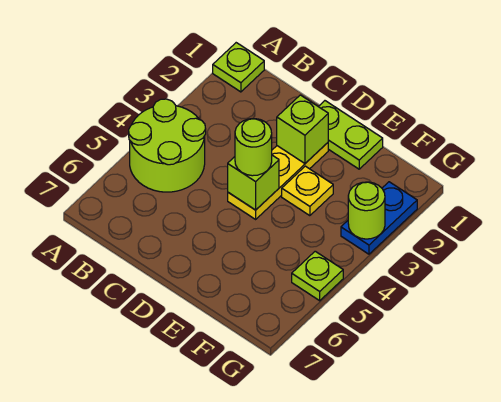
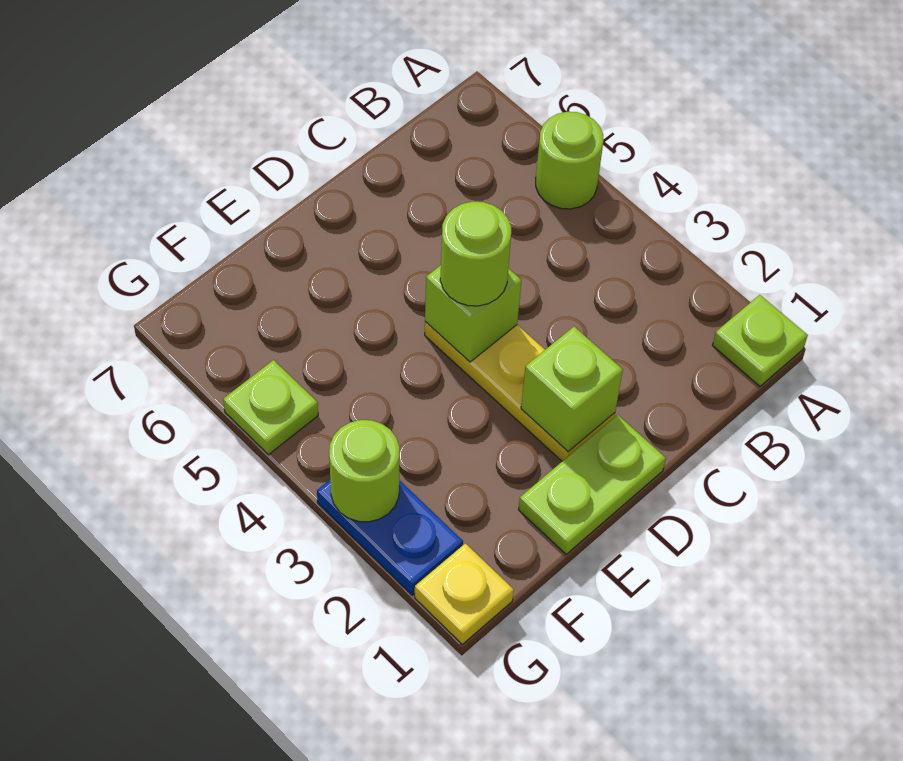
lime round brick A4:B5 level 1 -> lime round brick A5 level 1
yellow plate E3 level 1 -> yellow plate G1 level 1

